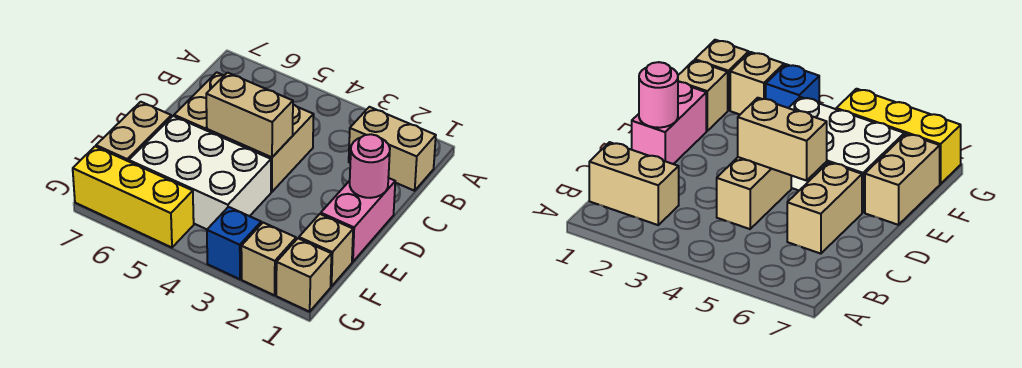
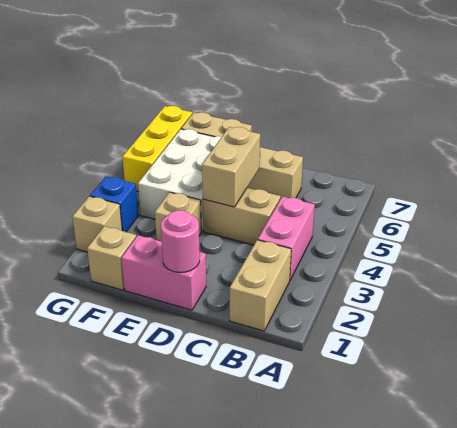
none -> pink brick B3:B4 level 1
tan brick G1 level 1 -> tan brick E3 level 1

